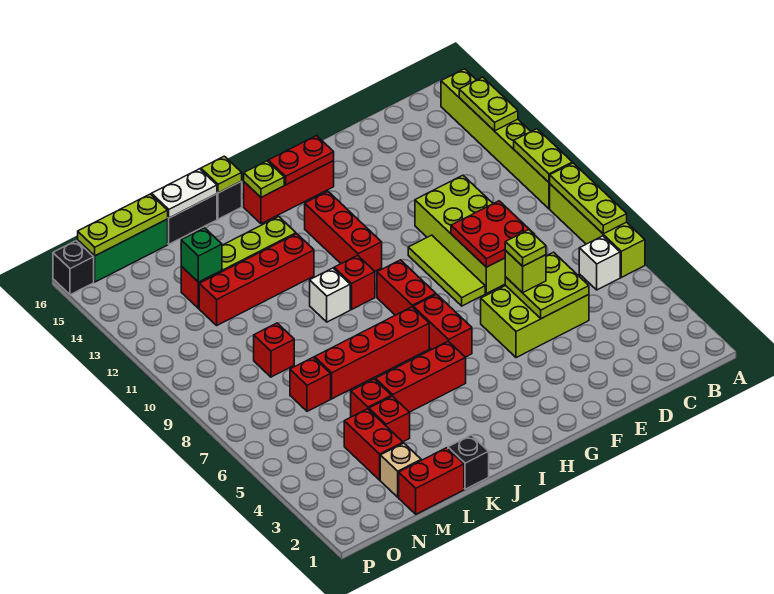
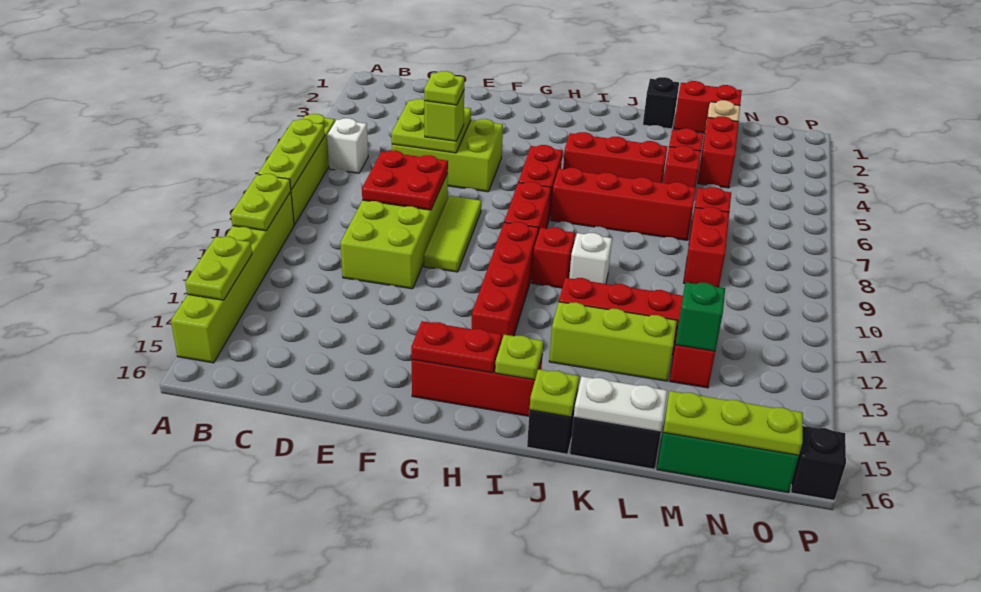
red brick H11:H13 level 1 -> red brick H10:H13 level 1
red brick M9 level 1 -> red brick M8:M9 level 1

